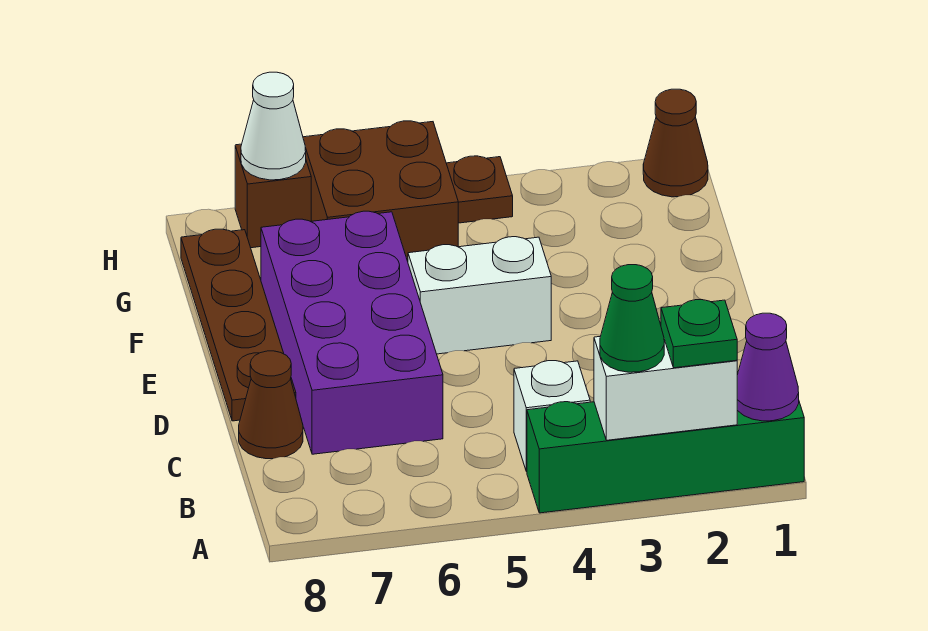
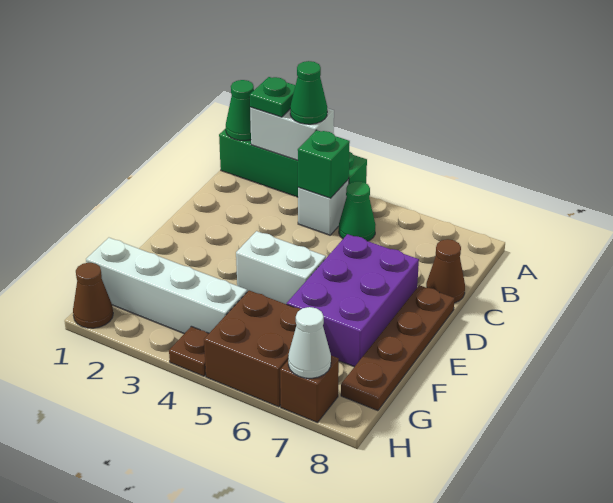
purple cone A1 level 2 -> green cone A1 level 2
none -> green brick B4 level 2
none -> green cone B5 level 1
purple brick C6:F7 level 1 -> purple brick D6:F7 level 1
none -> white brick G1:G4 level 1

